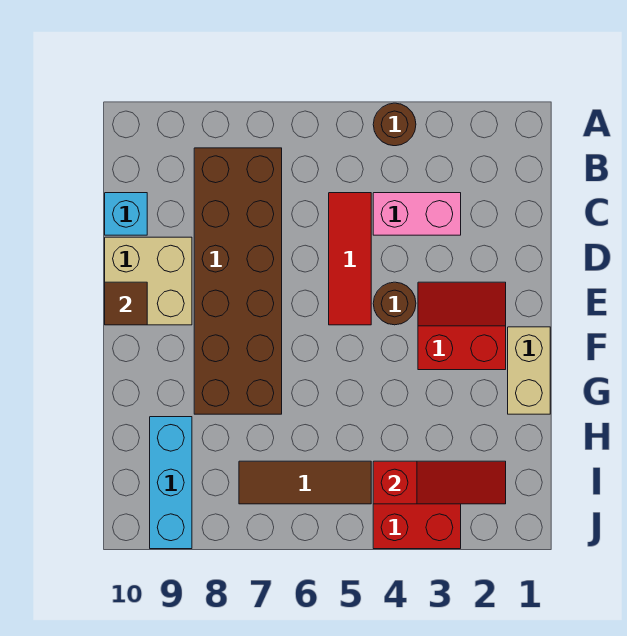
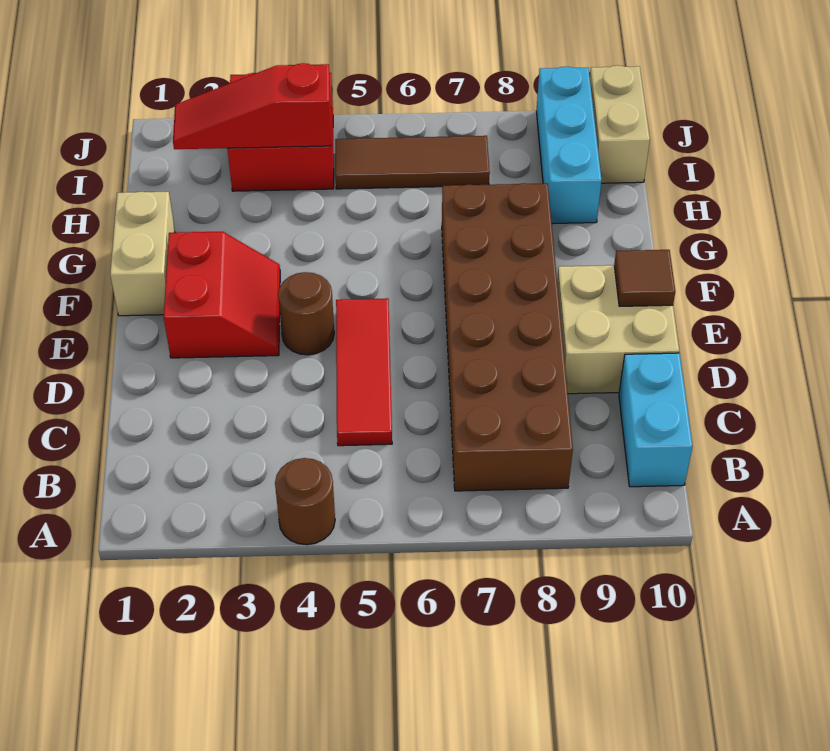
pink brick C3:C4 level 1 -> none
cyan brick C10 level 1 -> cyan brick B10:C10 level 1
red slope E2:F3 level 1 top F -> red slope E2:F3 level 1 top 2
none -> tan brick I10:J10 level 1

